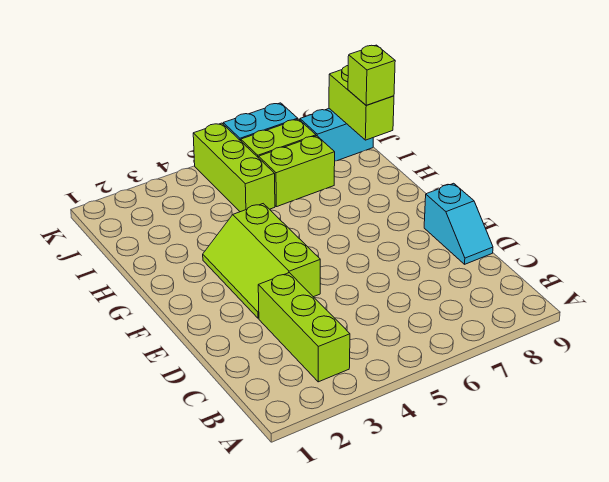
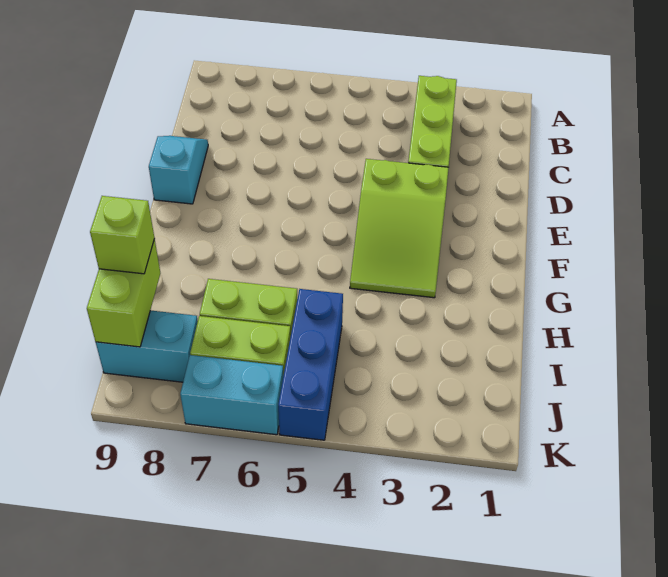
lime slope E3:G4 level 1 top 4 -> lime slope E3:G4 level 1 top E
lime brick I5:K5 level 1 -> blue brick I5:K5 level 1

